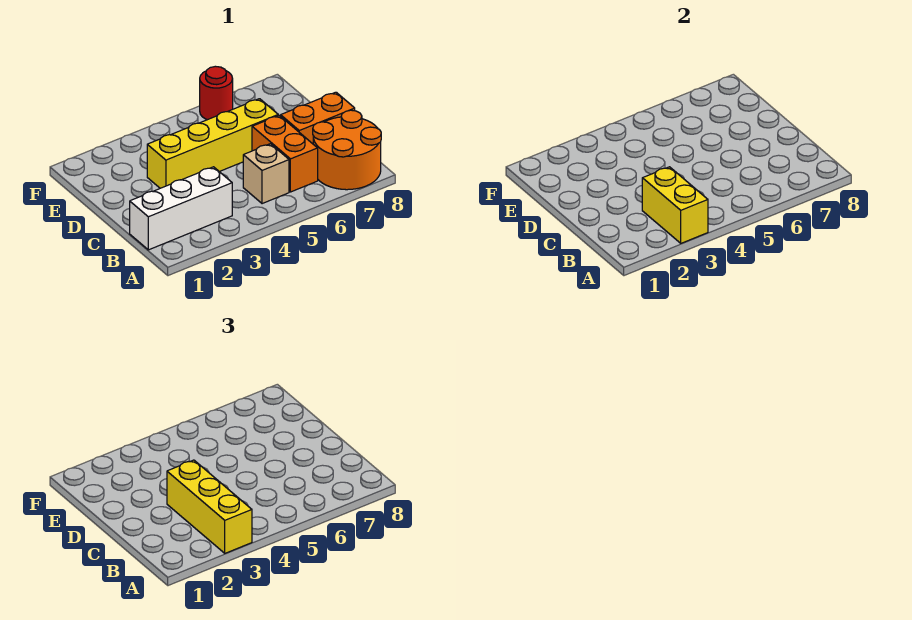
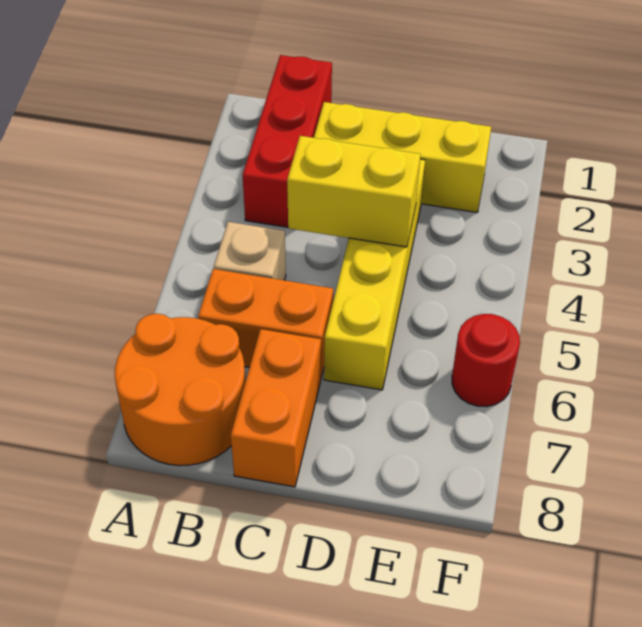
yellow brick A3:B3 level 2 -> yellow brick C4:D4 level 2
yellow brick A3:C3 level 3 -> yellow brick C2:E2 level 1
white brick B1:B3 level 1 -> red brick B1:B3 level 1

